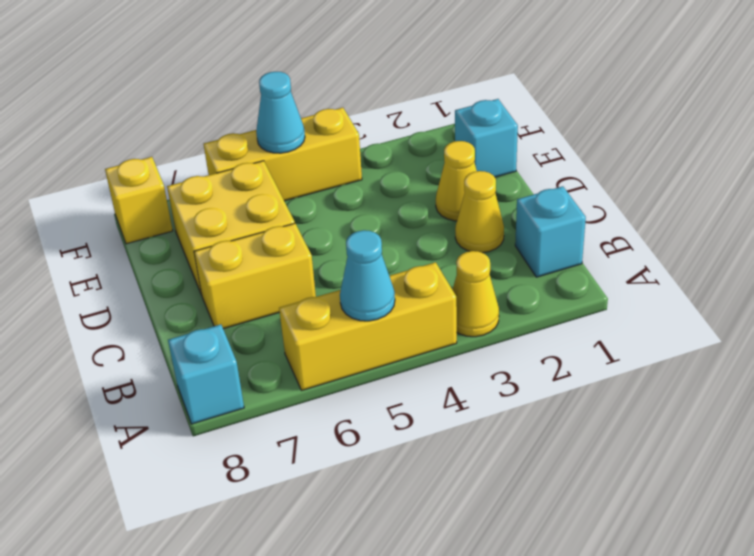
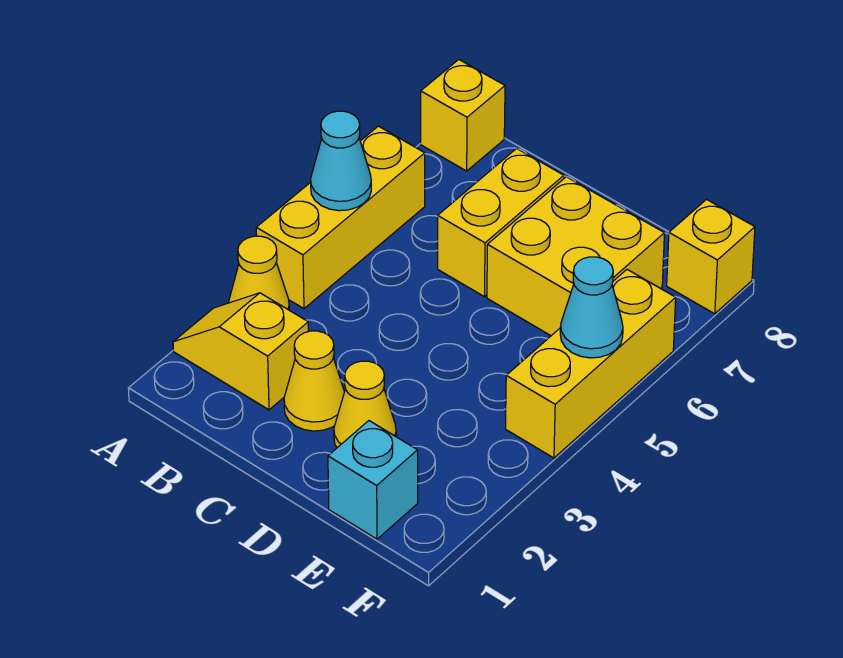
none -> yellow slope A2:B2 level 1 top B
cyan brick A8 level 1 -> yellow brick A8 level 1
cyan brick B1 level 1 -> none

